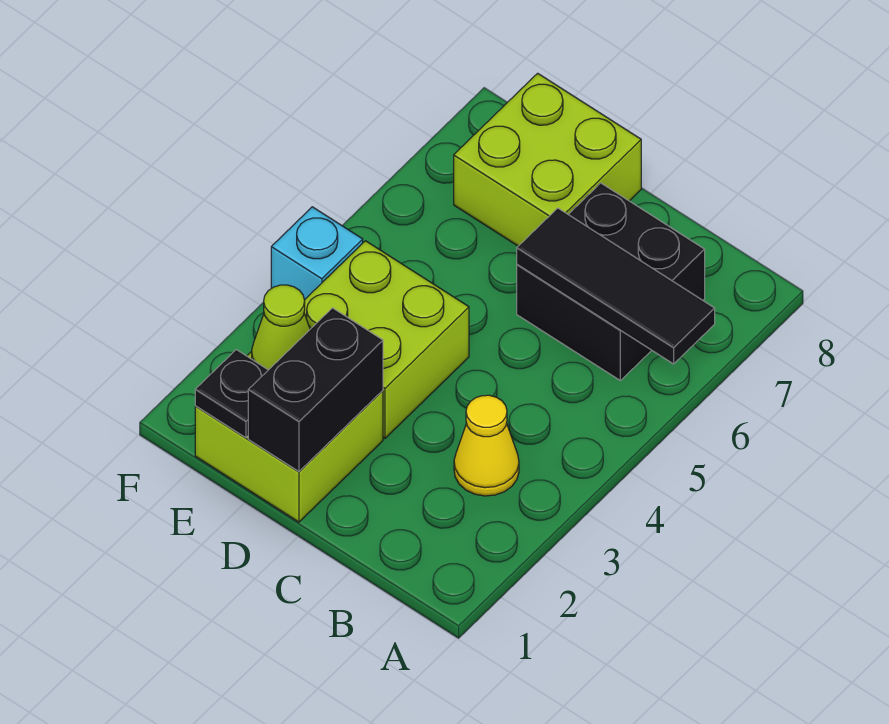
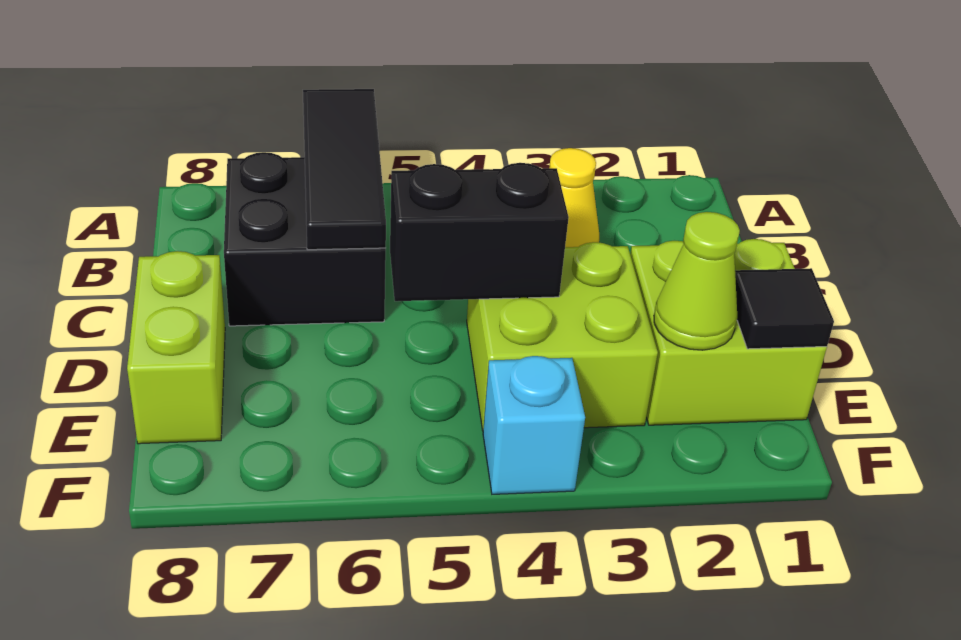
black brick D1:D2 level 2 -> black brick D4:D5 level 2
lime brick D7:E8 level 1 -> lime brick D8:E8 level 1
black plate E1 level 2 -> black tile E1 level 2

